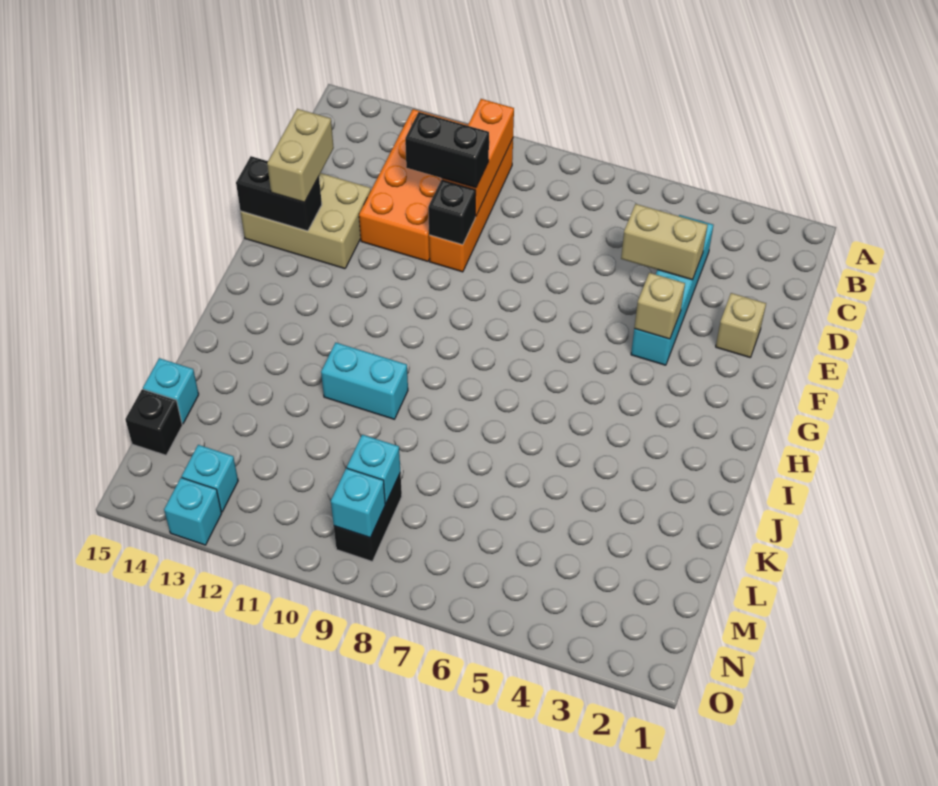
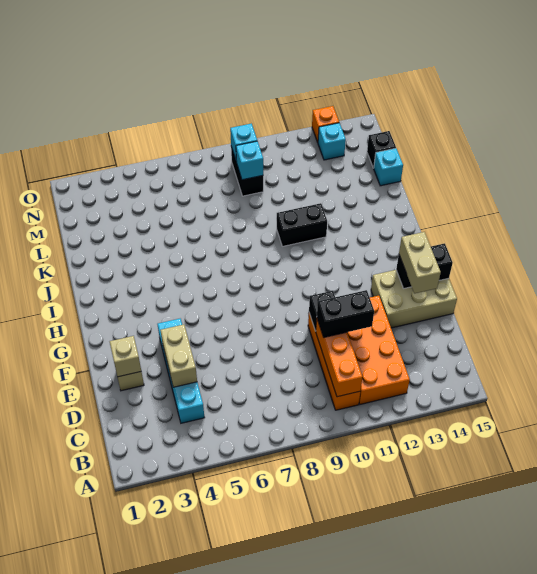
tan brick D4:D5 level 2 -> tan brick D4:E4 level 2
tan brick F4 level 2 -> tan brick E2 level 2
cyan brick J10:J11 level 1 -> black brick J10:J11 level 1
cyan brick O13 level 1 -> orange brick O13 level 1

